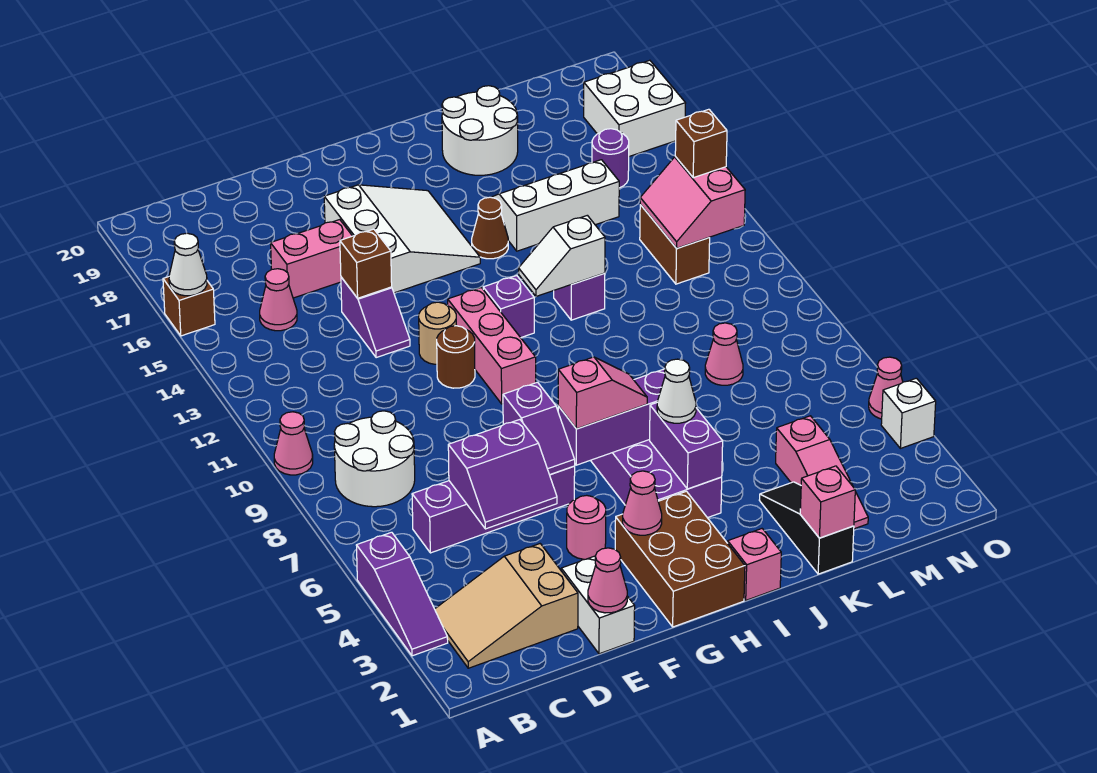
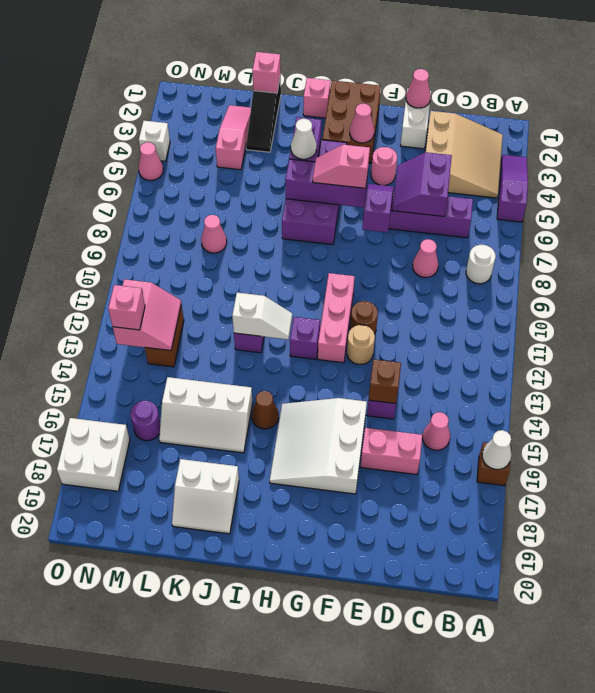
pink cone A10 level 1 -> pink cone D8 level 1
tan slope B2:D3 level 1 top D -> tan slope B2:D4 level 1 top D
white round brick B8:C9 level 1 -> white round brick B8 level 1
purple slope D5:E6 level 2 top 6 -> purple slope D5:E6 level 2 top D
white round brick J18:K19 level 1 -> white slope J18:K19 level 1 top 18
brown brick N13 level 3 -> pink brick N13 level 3

